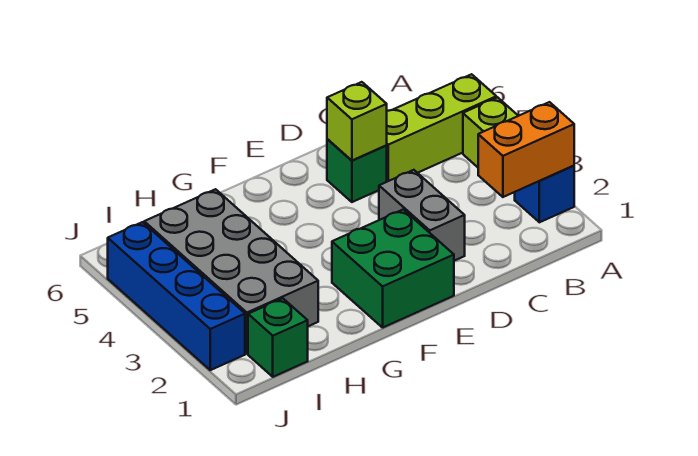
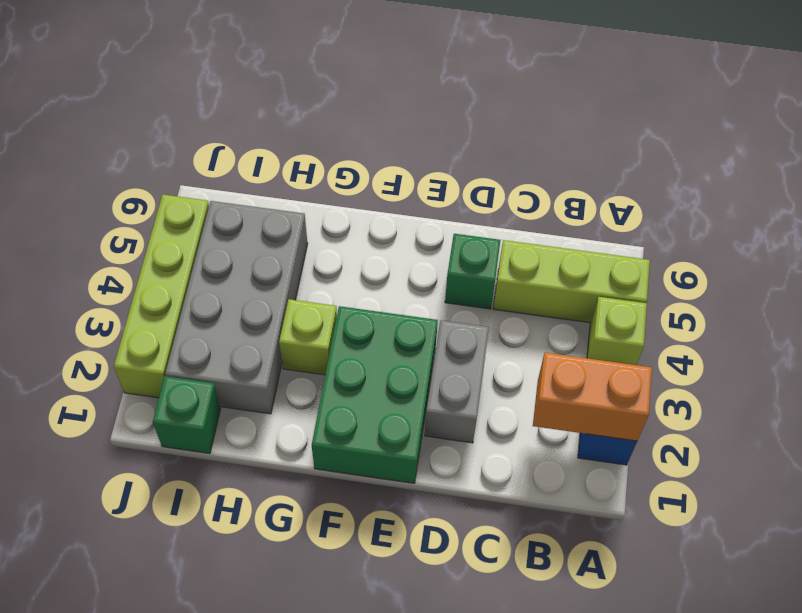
lime brick D5 level 2 -> lime brick G3 level 1
green brick E1:F2 level 1 -> green brick E1:F3 level 1
blue brick J2:J5 level 1 -> lime brick J2:J5 level 1

